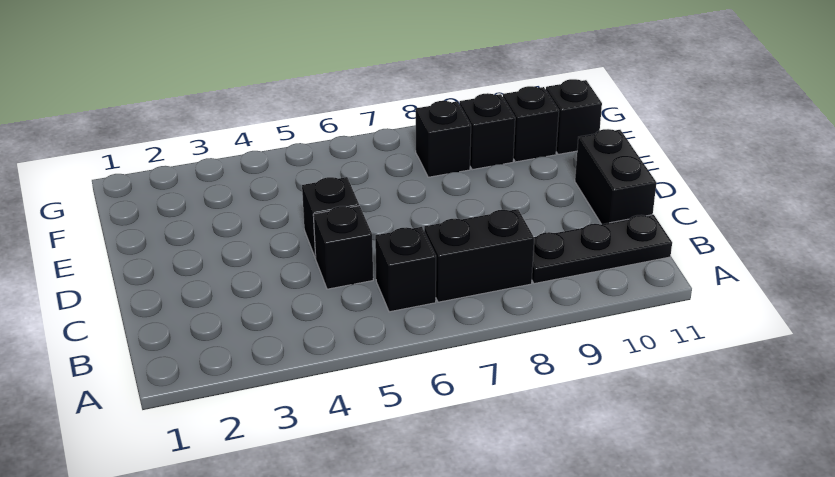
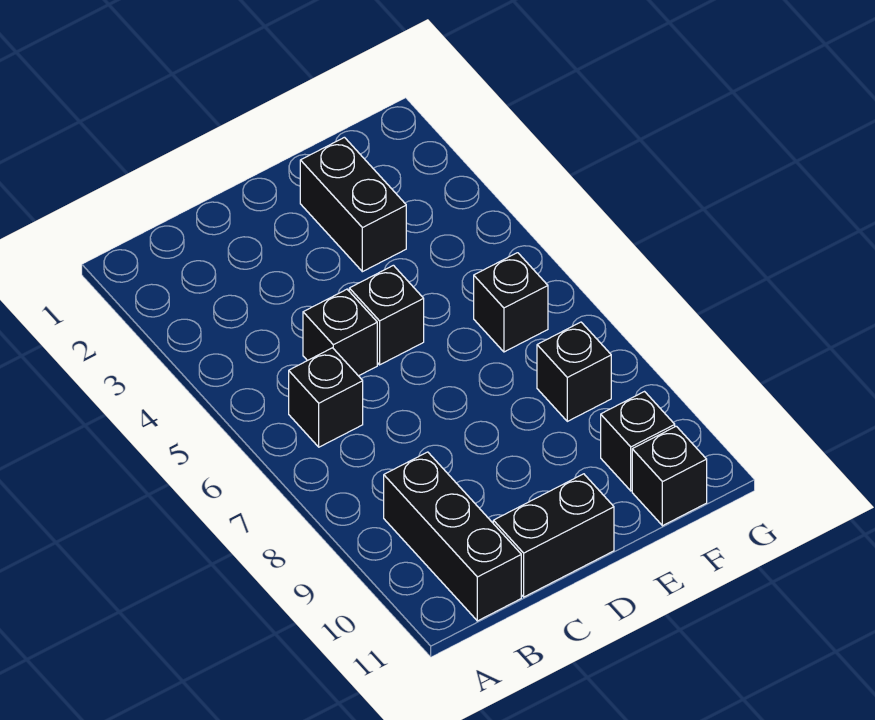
black brick B7:B8 level 1 -> black brick E2:E3 level 1
black plate B9:B11 level 1 -> black brick B9:B11 level 1
black brick F9 level 1 -> black brick F6 level 1

